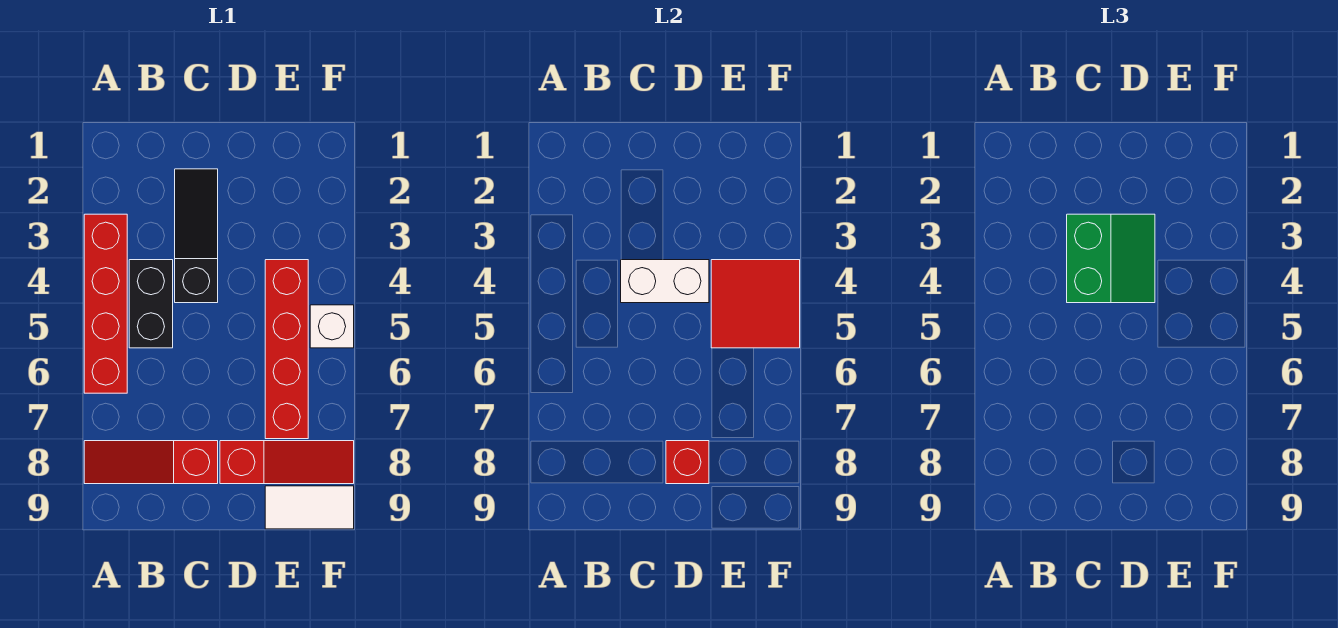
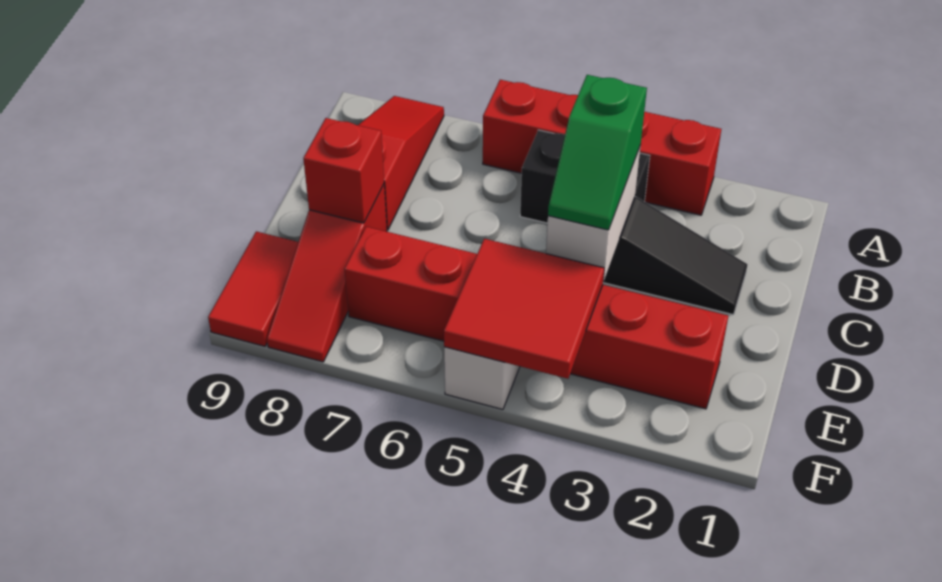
green slope C3:D4 level 3 top C -> green slope C4:D4 level 3 top C
red brick E4:E7 level 1 -> red brick E2:E7 level 1
white tile E9:F9 level 1 -> red tile E9:F9 level 1

